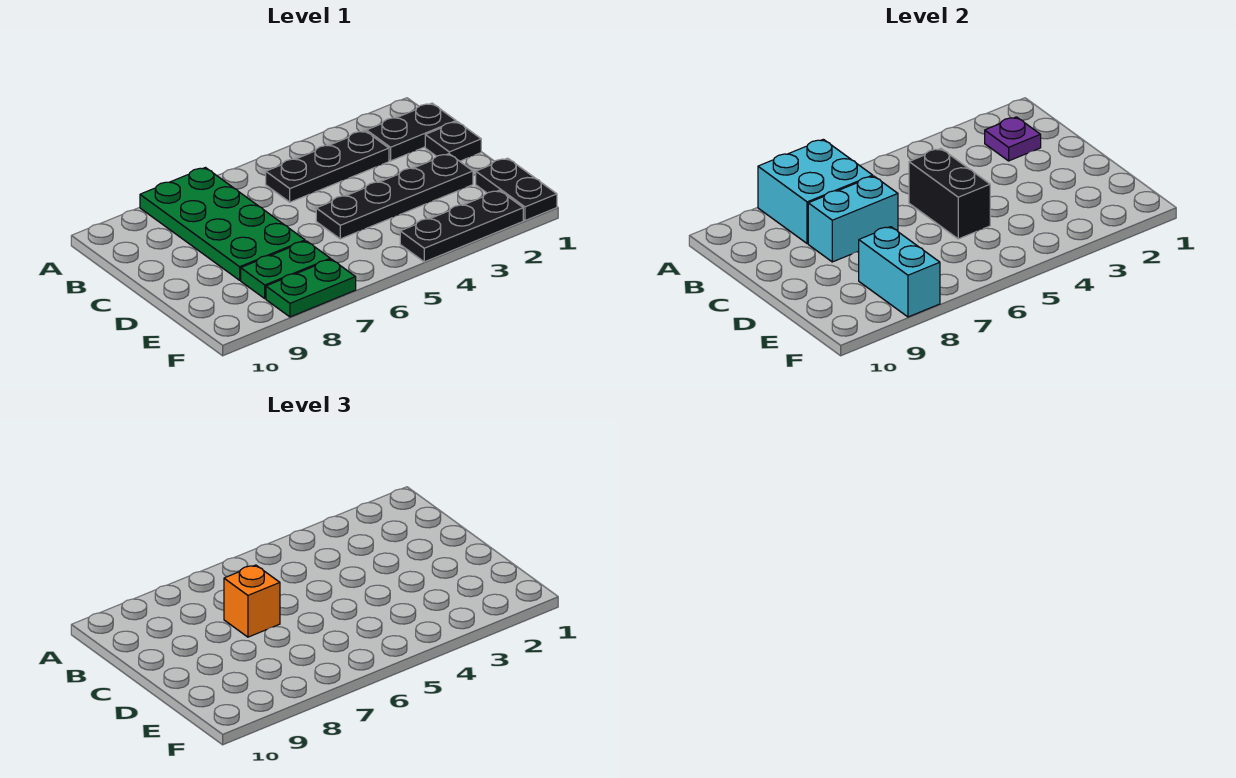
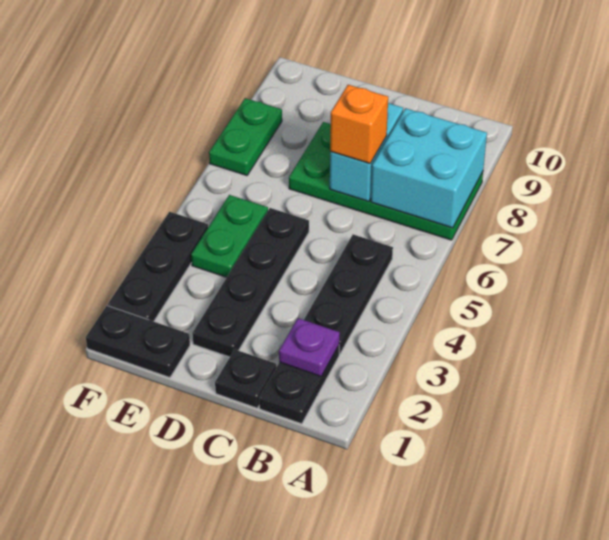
black brick C5:D5 level 2 -> none
green plate E7:E8 level 1 -> green plate E4:E5 level 1
cyan brick E8:F8 level 2 -> none

